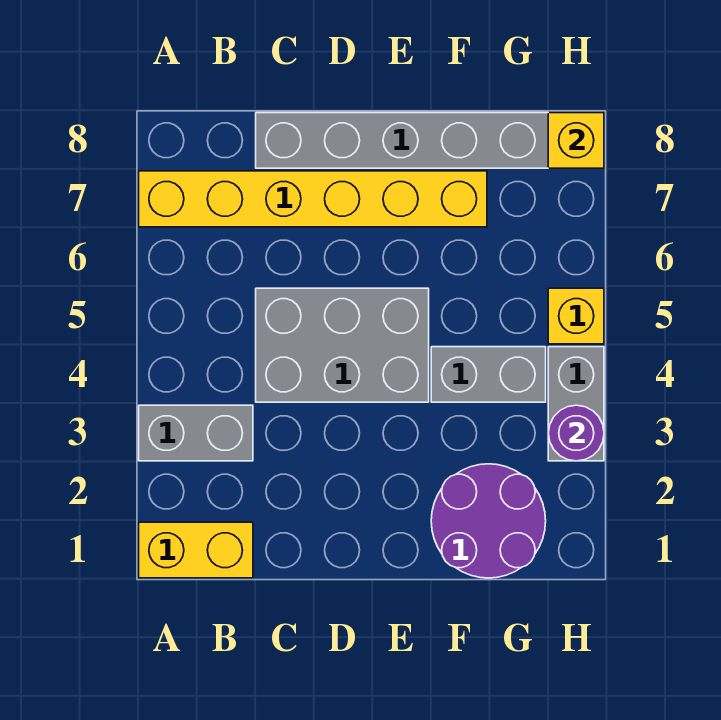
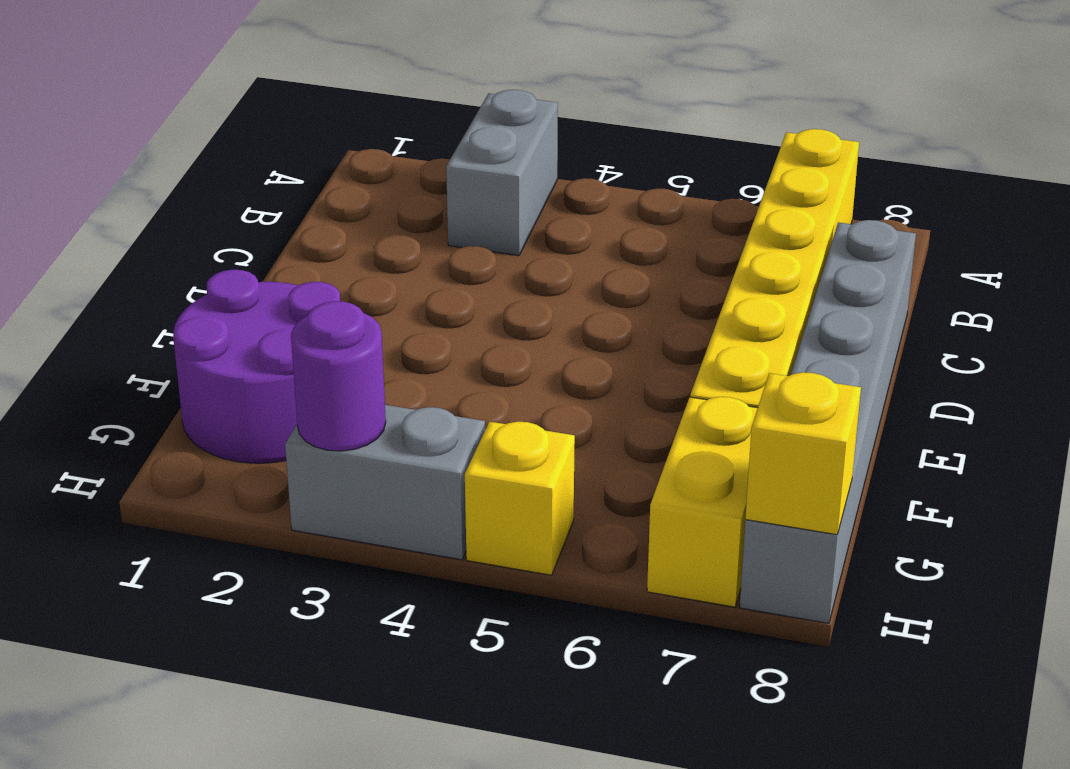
yellow brick A1:B1 level 1 -> yellow brick G7:H7 level 1
grey brick C4:E5 level 1 -> none
grey brick F4:G4 level 1 -> none

